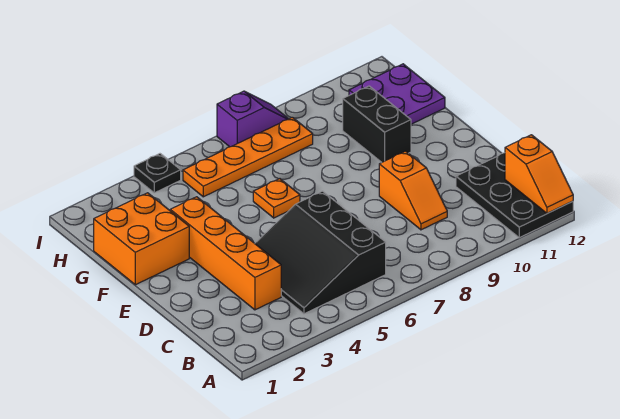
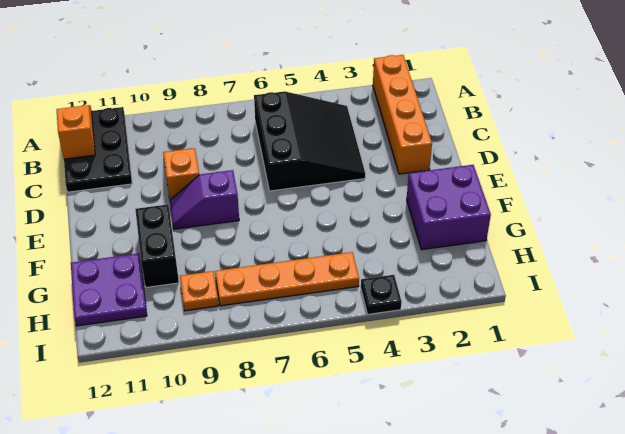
orange brick C3:F3 level 1 -> orange brick A2:D2 level 1
orange brick F1:G2 level 1 -> purple brick F1:G2 level 1
orange plate F6 level 1 -> orange plate H9 level 1
purple slope I7:I8 level 1 top 7 -> purple slope E8:E9 level 1 top 8

